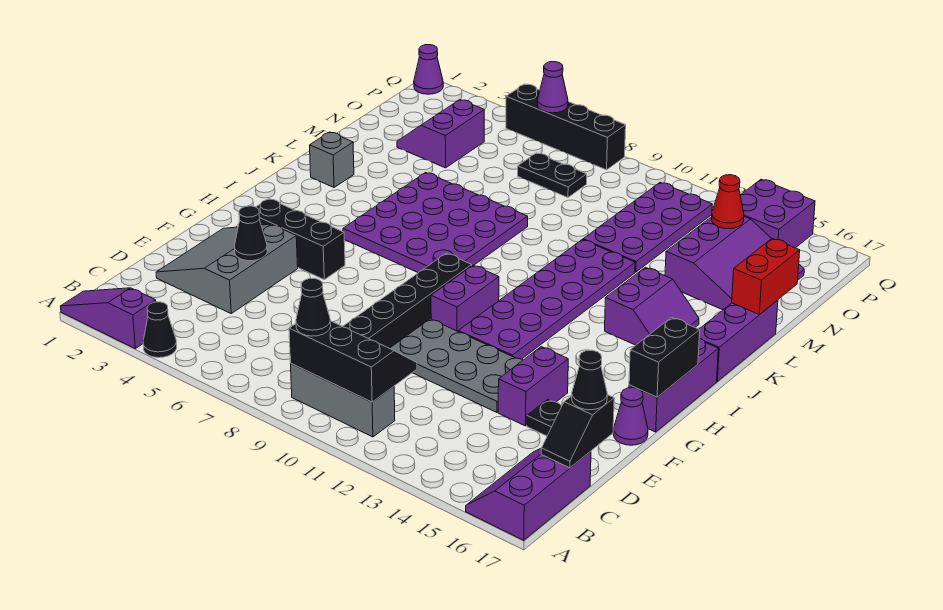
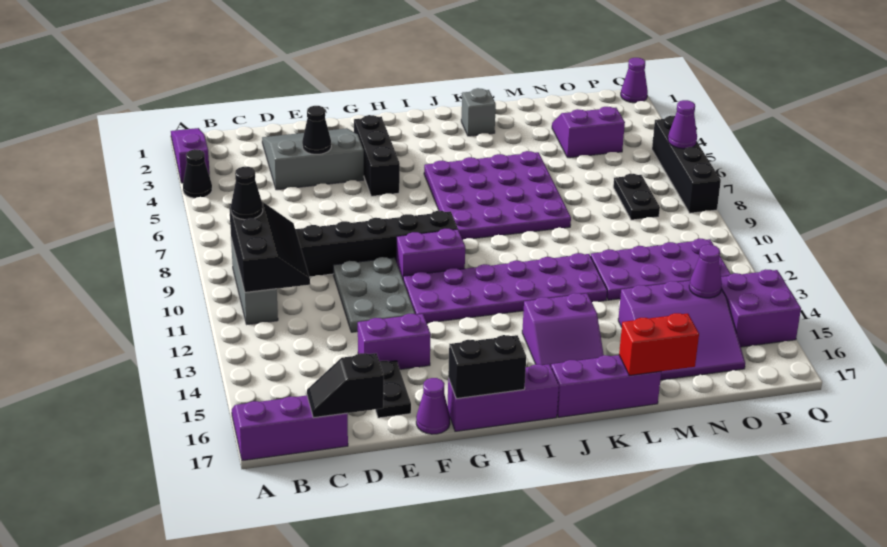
black cone D17 level 3 -> none
grey plate E10:F13 level 1 -> grey plate E10:F12 level 1
red cone O14 level 2 -> purple cone O14 level 2

